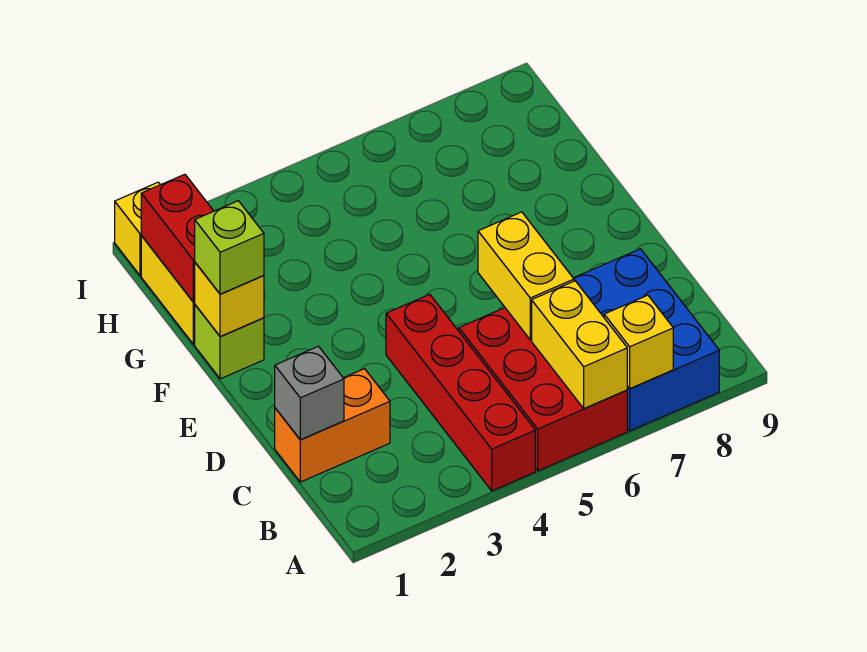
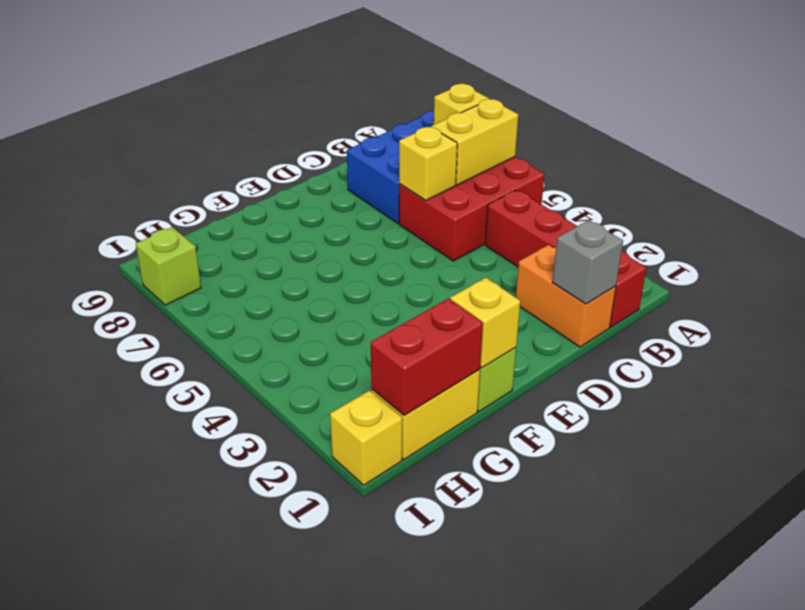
red brick A4:D4 level 1 -> red brick B1:B4 level 1
yellow brick C6:D6 level 2 -> yellow brick C6 level 2
lime brick F1 level 3 -> lime brick I8 level 1

